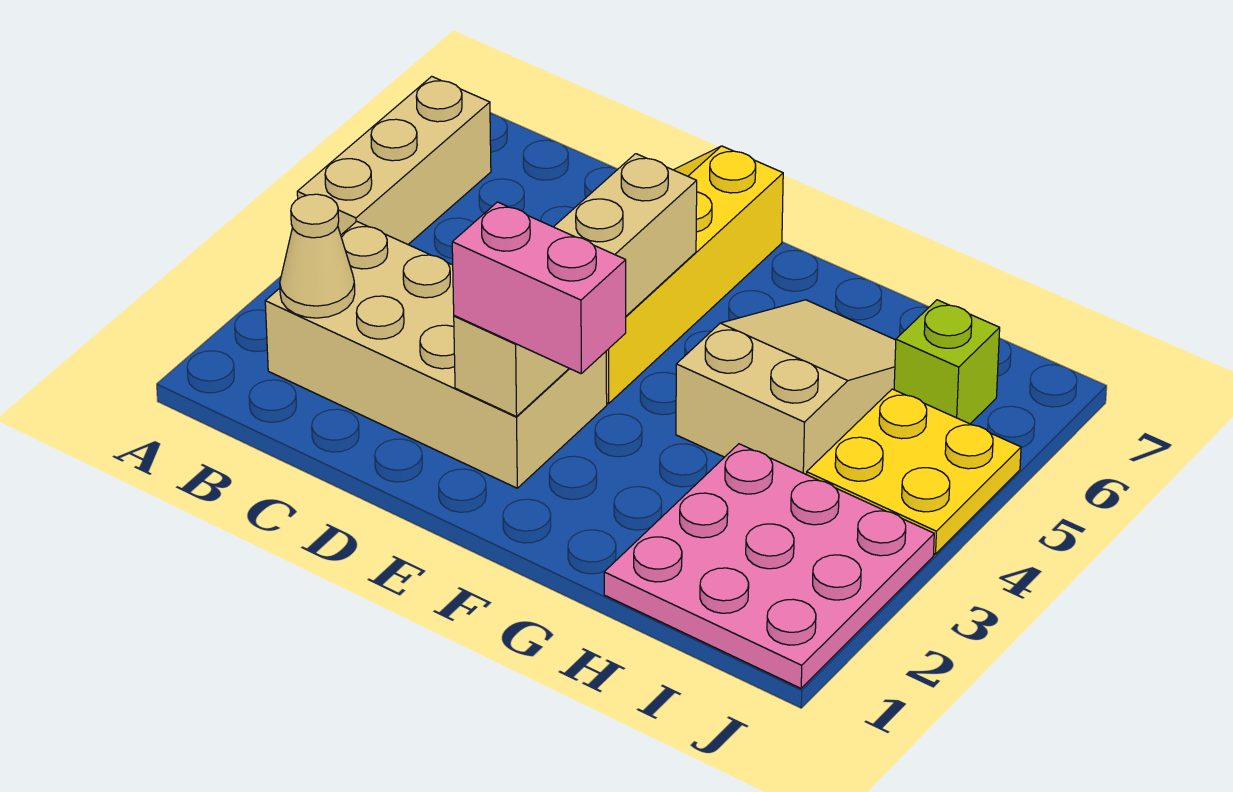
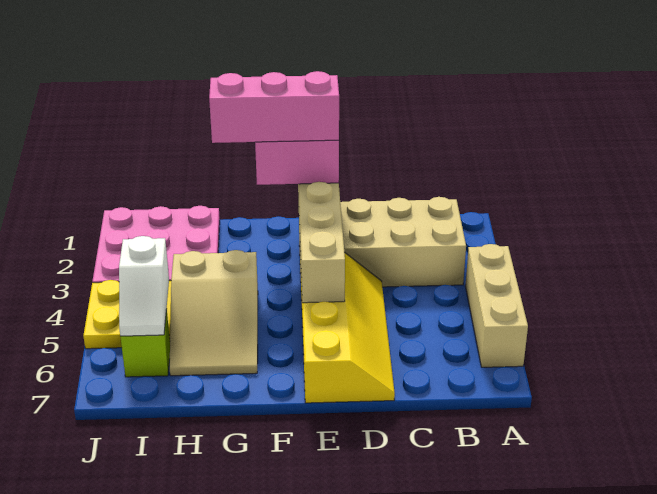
tan cone B2 level 2 -> none
none -> pink brick E2:G2 level 4
none -> white slope I5:I6 level 2 top 5

